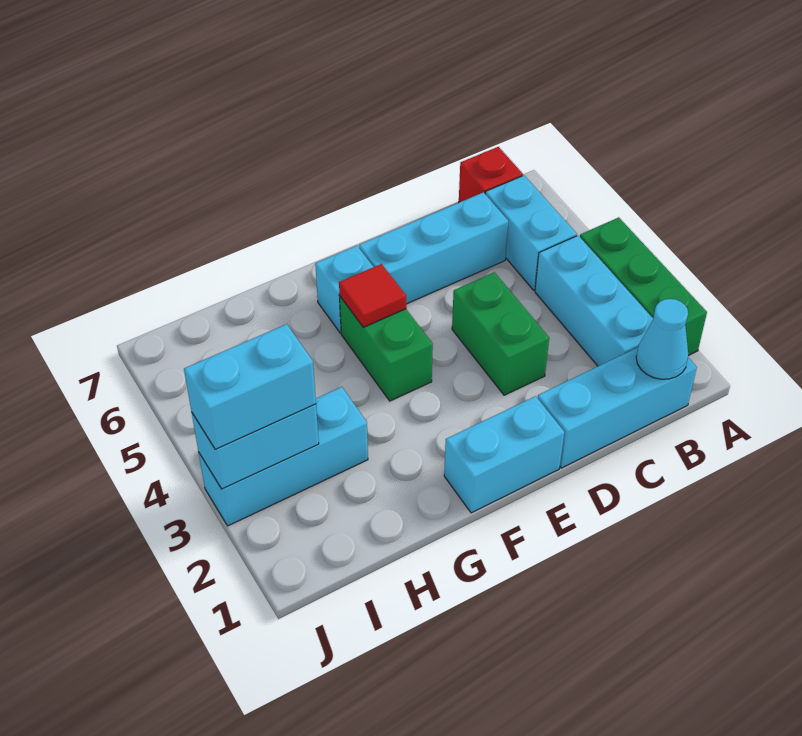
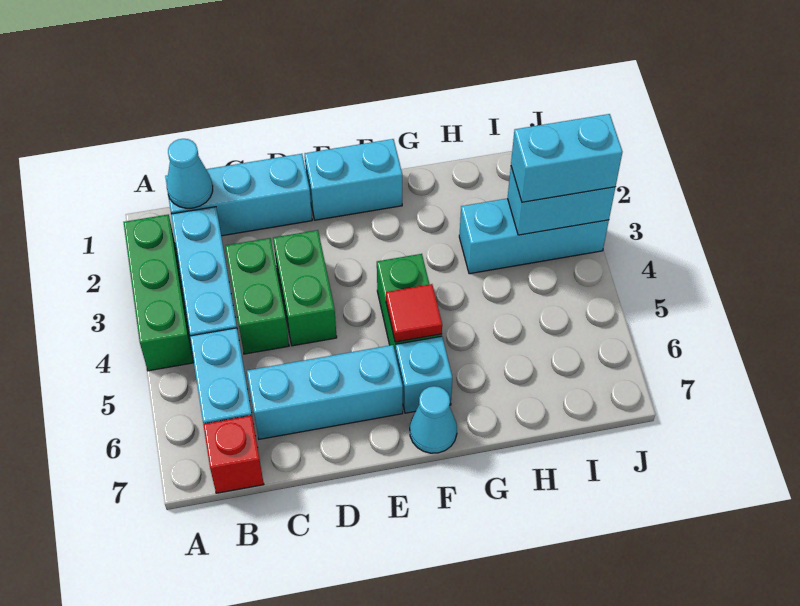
none -> green brick C3:C4 level 1
none -> cyan cone F7 level 1

